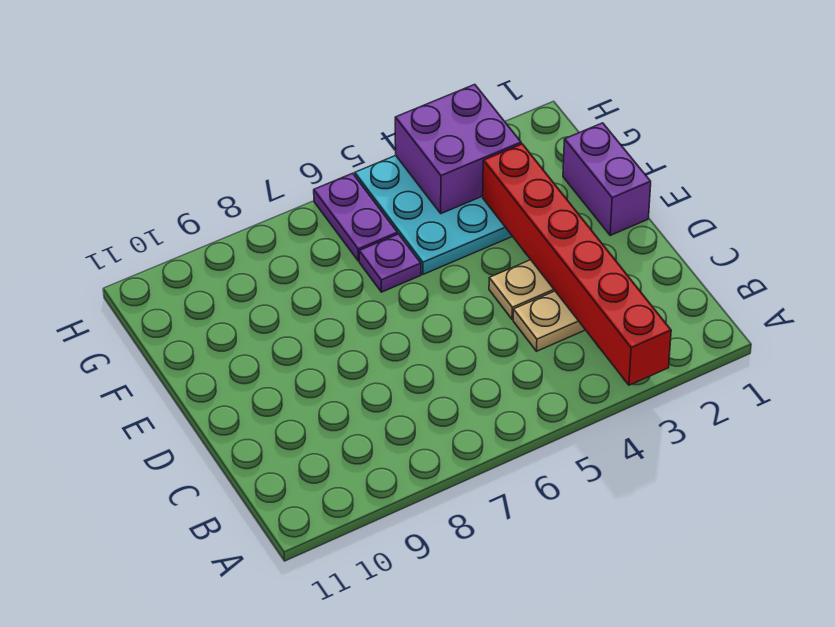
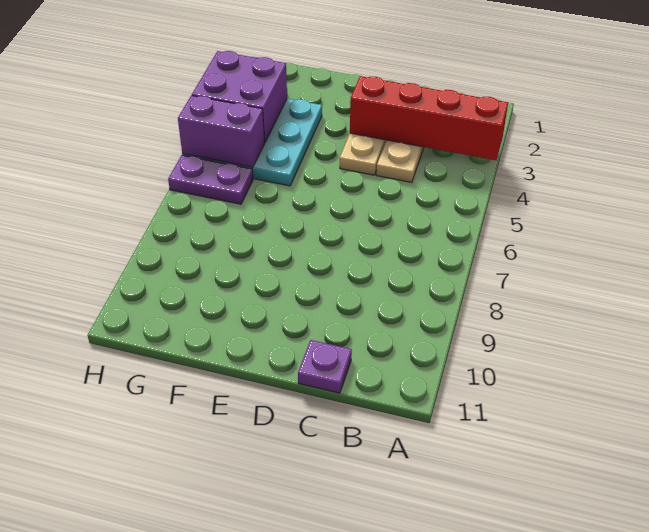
red brick A3:F3 level 2 -> red brick A3:D3 level 2
purple brick E1:F1 level 1 -> purple brick G5:H5 level 2
purple plate F6 level 1 -> purple plate C11 level 1

